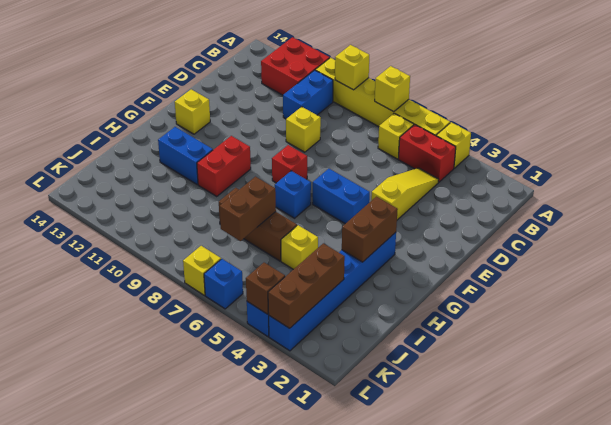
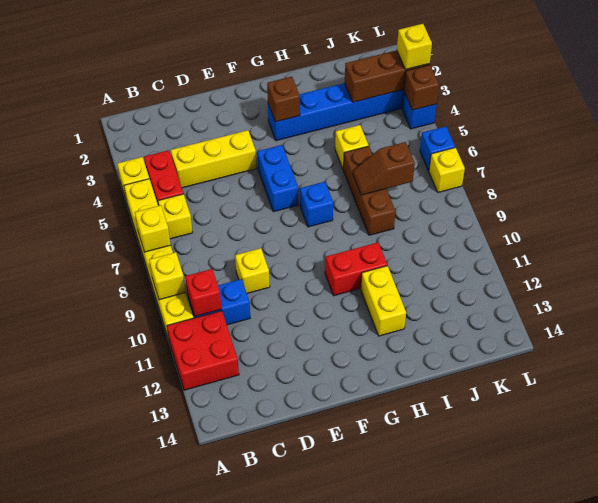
yellow slope C4:E4 level 1 top E -> yellow brick C4:E4 level 1
red brick F8 level 1 -> red brick B10 level 2
yellow brick F13 level 1 -> yellow brick L3 level 3
brown brick G3:H3 level 2 -> brown brick G3 level 2
blue brick H11:H12 level 1 -> yellow brick H11:H12 level 1
brown brick I7:J7 level 2 -> brown slope I7:J7 level 2 top J

